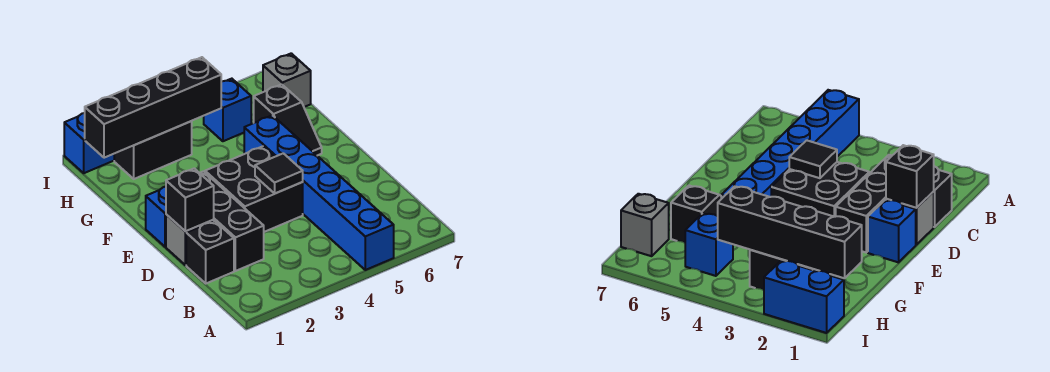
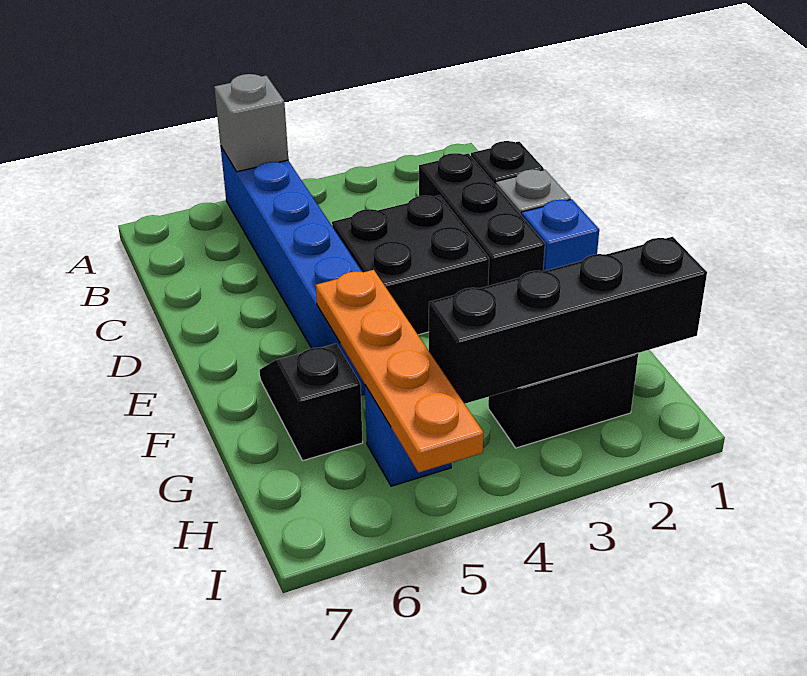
black brick D1 level 2 -> none
black tile D4 level 2 -> none
none -> orange plate F5:I5 level 2
grey brick H7 level 1 -> grey brick A5 level 2
blue brick I1:I2 level 1 -> none

